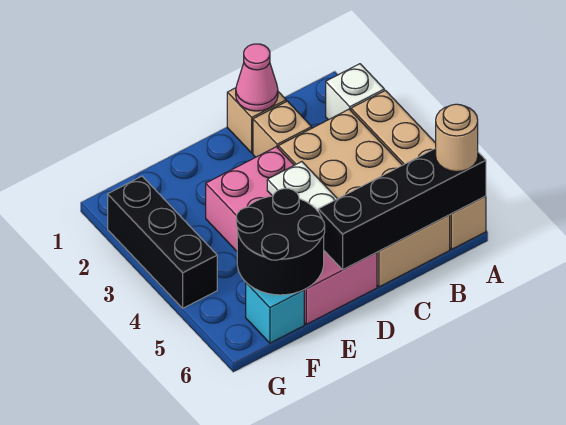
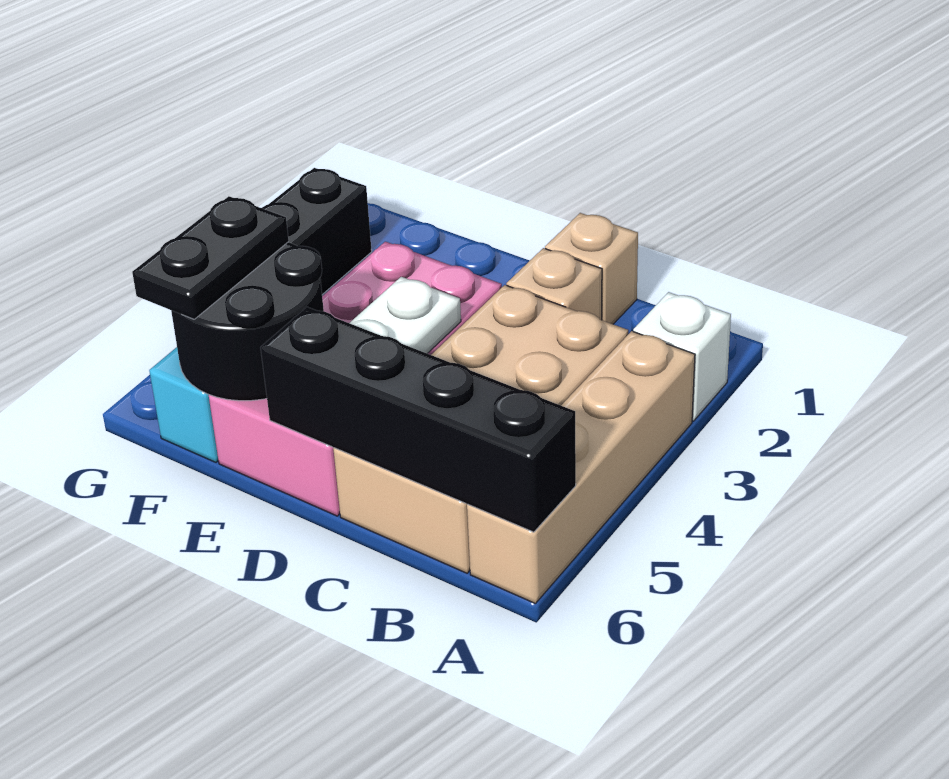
tan round brick A6 level 3 -> none
pink cone C1 level 2 -> none
none -> black plate F5:F6 level 3

